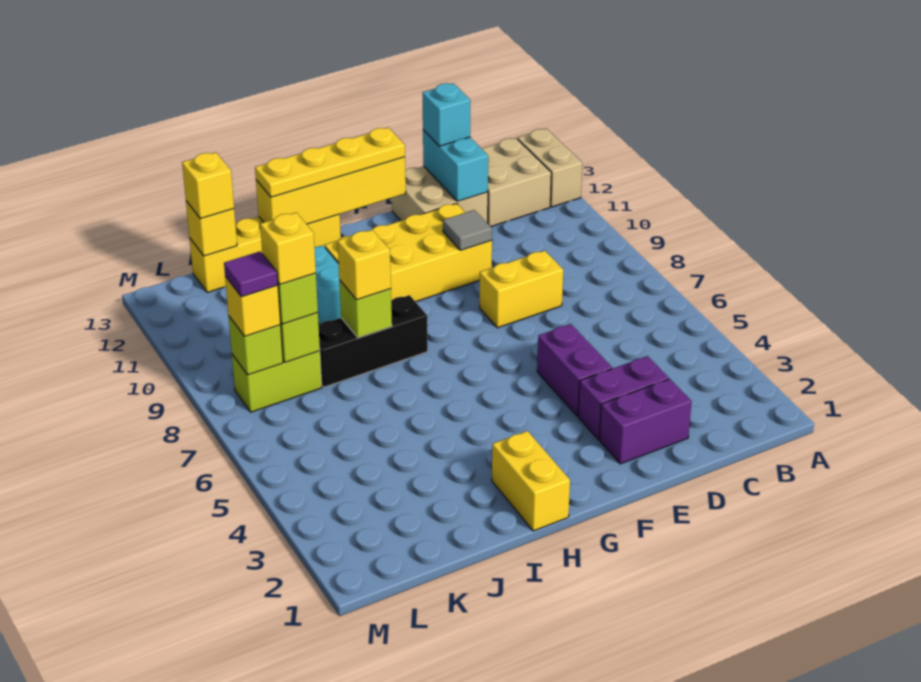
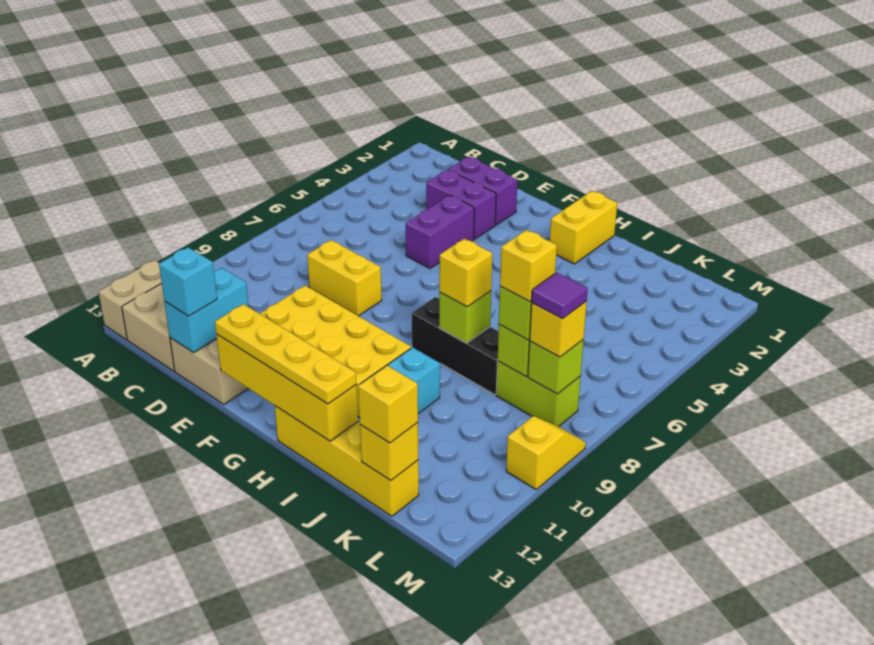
grey tile E10 level 2 -> none
none -> yellow slope M9:M10 level 1 top 10

